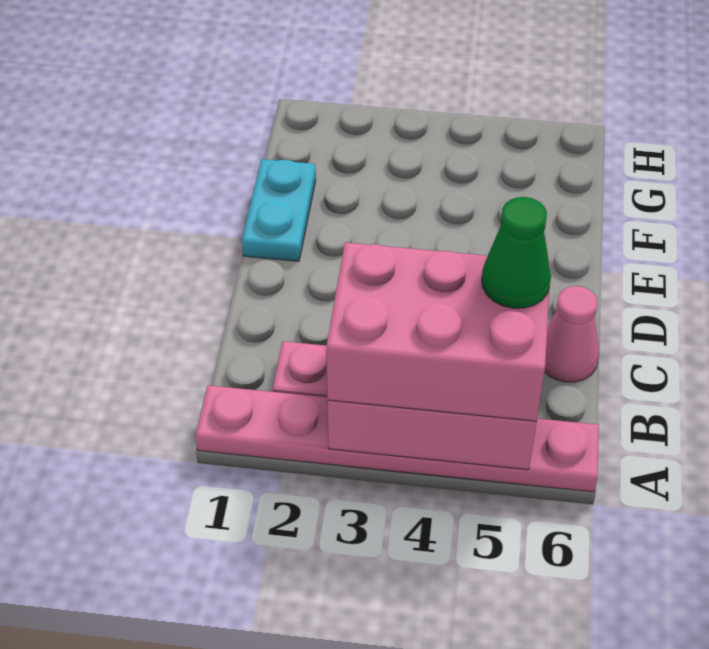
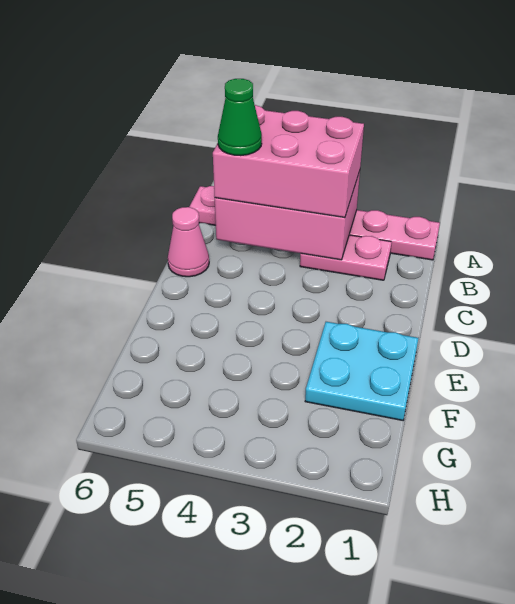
cyan plate E1:F1 level 1 -> cyan plate E1:F2 level 1

